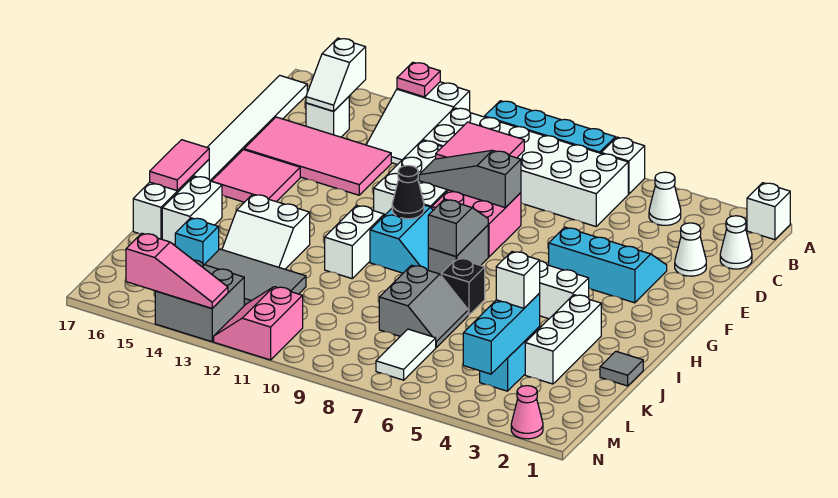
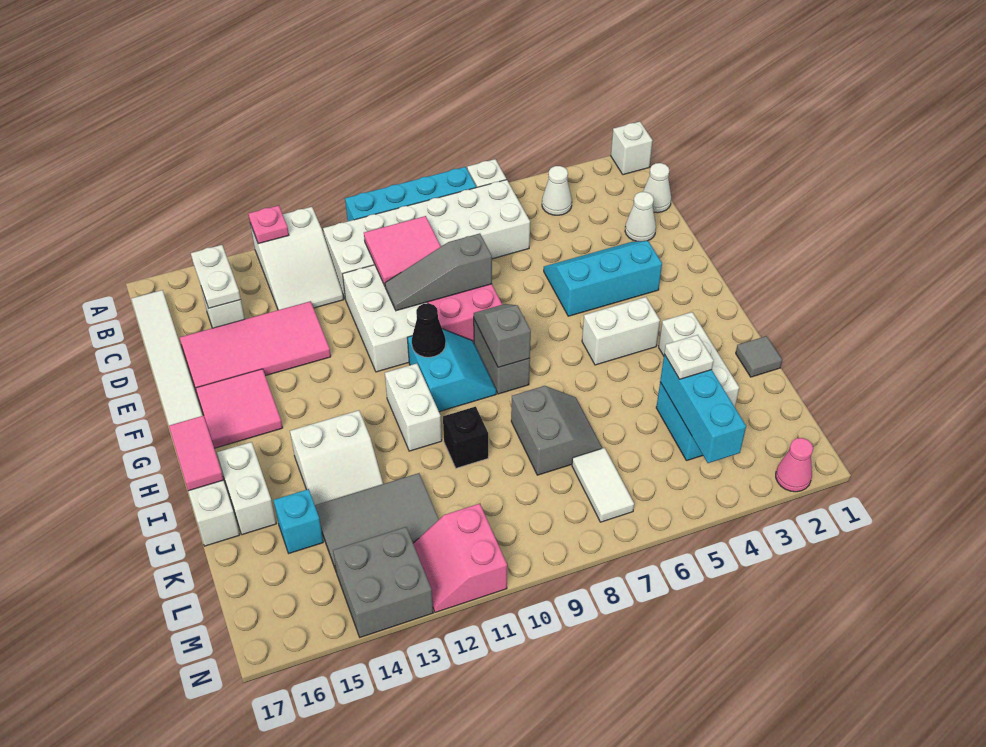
white slope B15:C15 level 2 top B -> white plate B15:C15 level 2
black brick I7 level 1 -> black brick J10 level 1
white brick K4 level 3 -> white plate K4 level 3
pink slope N13:N15 level 2 top 15 -> none

